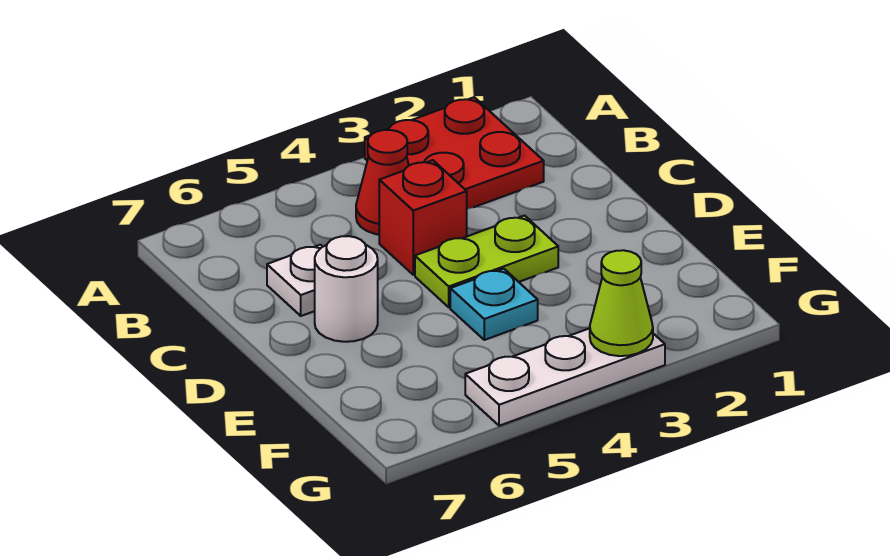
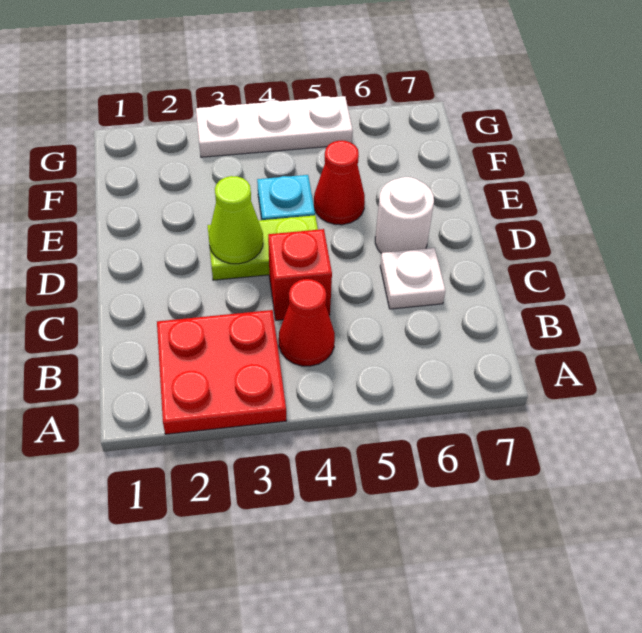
none -> red cone E5 level 1
lime cone G3 level 2 -> lime cone D3 level 2

